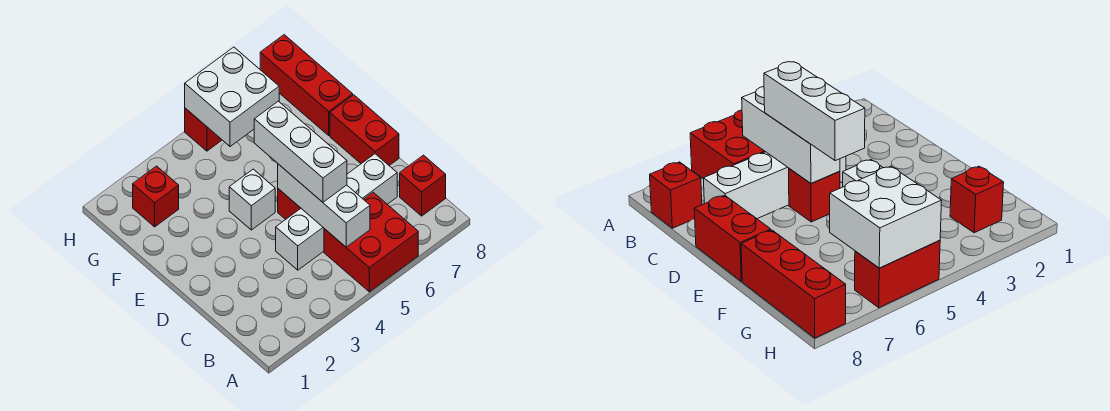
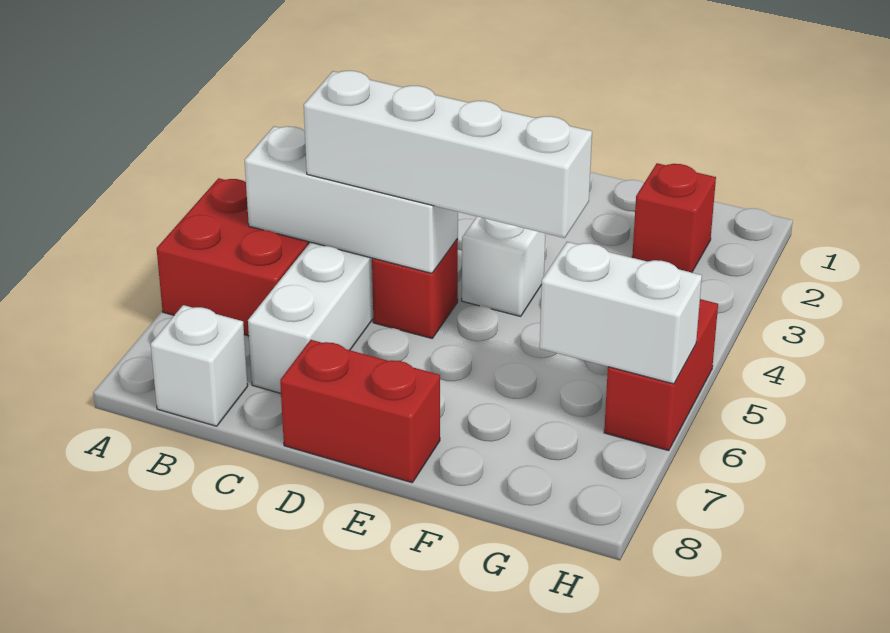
red brick B8 level 1 -> white brick B8 level 1
white brick C5:E5 level 3 -> white brick C5:F5 level 3
red brick F8:H8 level 1 -> none
white brick G5:H6 level 2 -> white brick G6:H6 level 2

